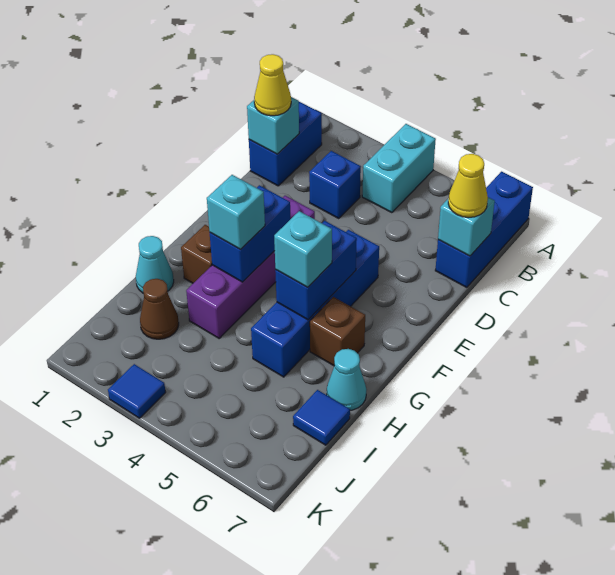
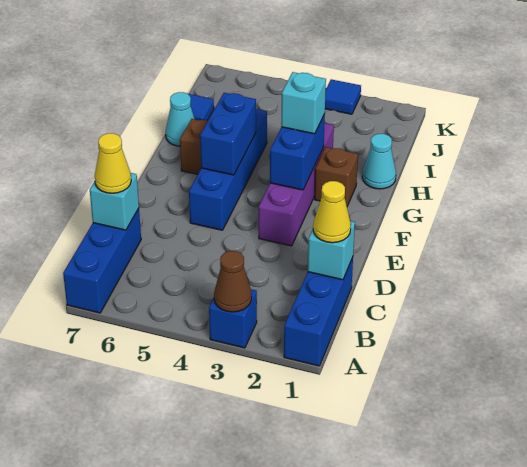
cyan brick A4:B4 level 1 -> none
blue brick B1:C1 level 1 -> blue brick A1:C1 level 1
blue brick C3 level 1 -> blue brick A3 level 1
cyan brick G5 level 3 -> none
brown cone I2 level 1 -> brown cone A3 level 2

